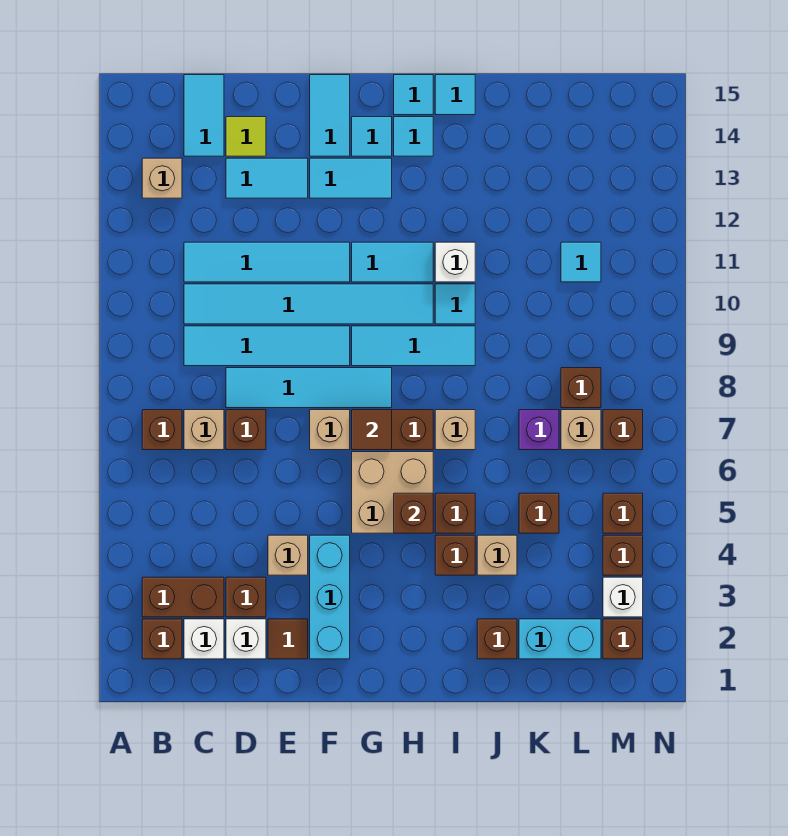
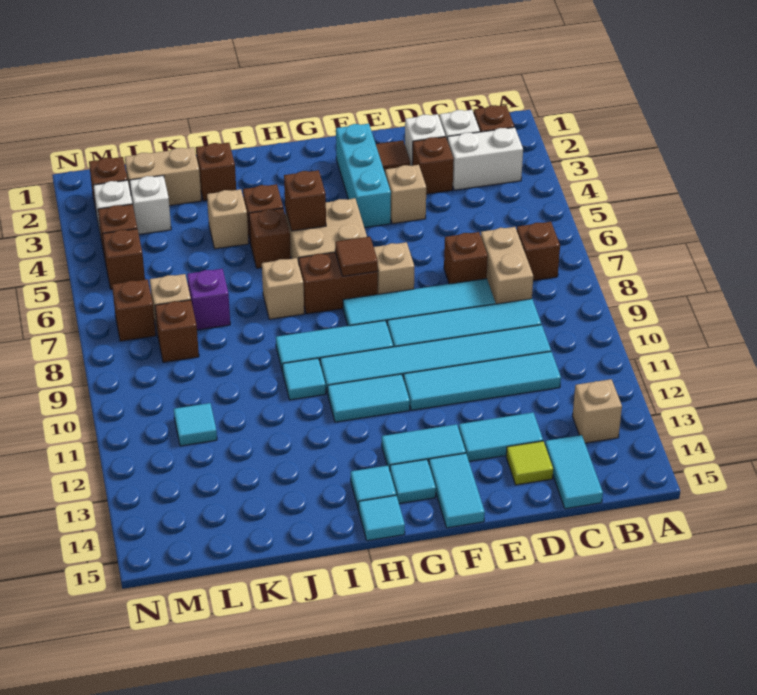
brown brick B3:C3 level 1 -> white brick B3:C3 level 1
tan brick C7 level 1 -> tan brick C7:C8 level 1
white brick I11 level 1 -> white brick L3 level 1
cyan tile I15 level 1 -> none
cyan brick K2:L2 level 1 -> tan brick K2:L2 level 1
brown brick K5 level 1 -> none

